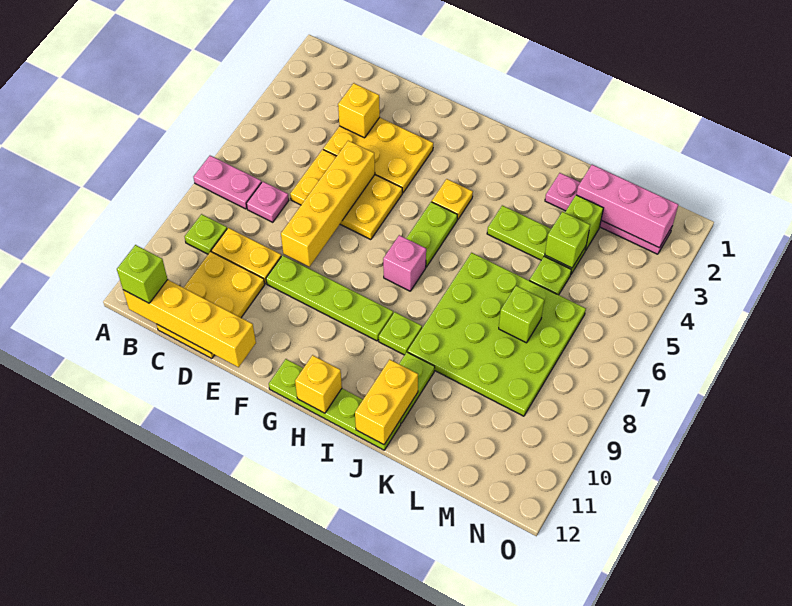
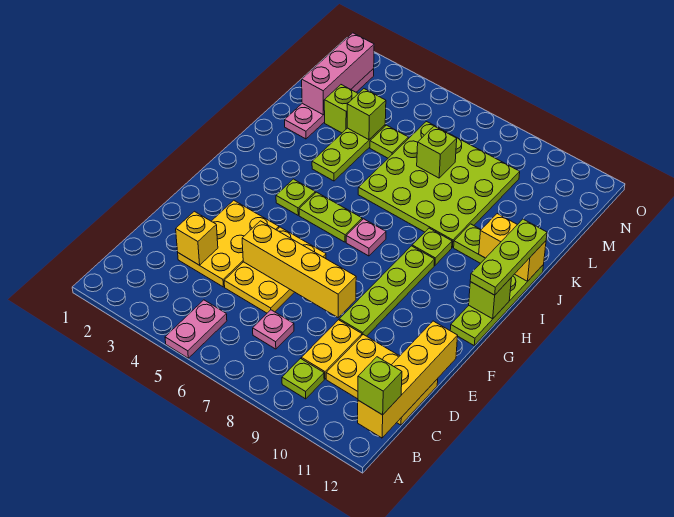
pink plate A7:B7 level 1 -> pink plate A5:B5 level 1
yellow plate H4 level 1 -> lime plate H4 level 1
pink brick H7 level 1 -> pink plate H7 level 1
yellow brick H12 level 2 -> lime brick H12 level 2
none -> lime plate H12:J12 level 3

